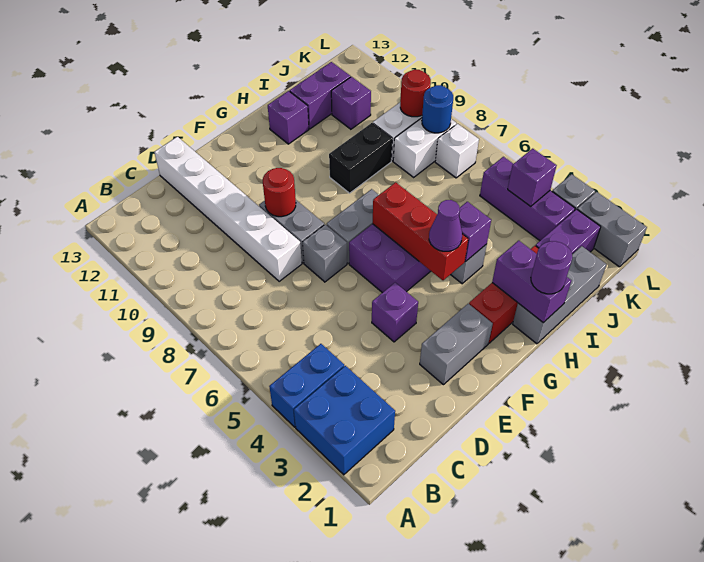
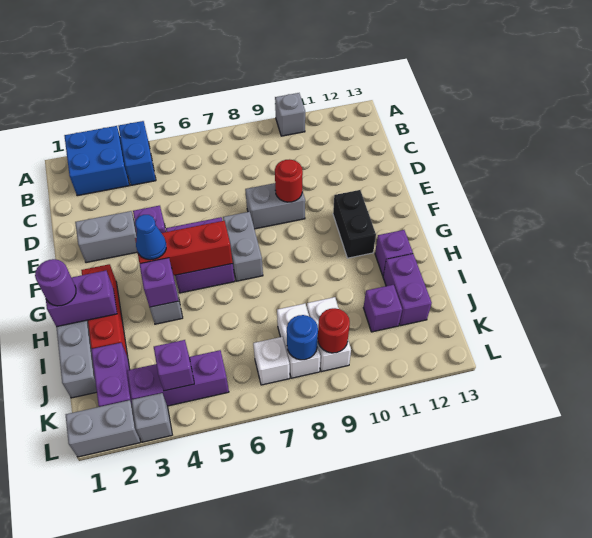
white brick D8:D13 level 1 -> none
grey brick E2:F2 level 1 -> grey brick E2:E3 level 1
grey brick E7 level 1 -> grey brick A10 level 1
purple cone G4 level 3 -> blue cone G4 level 3
black brick H9:I9 level 1 -> black brick F11:G11 level 1

